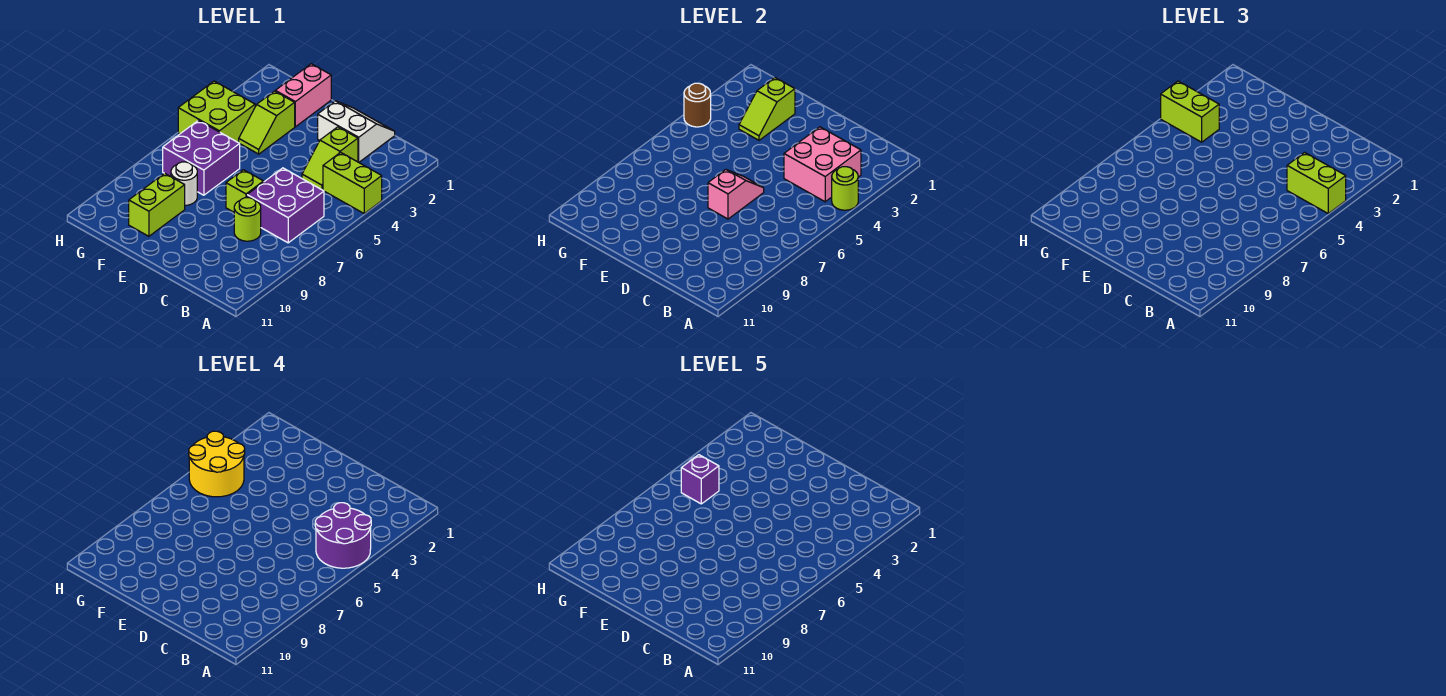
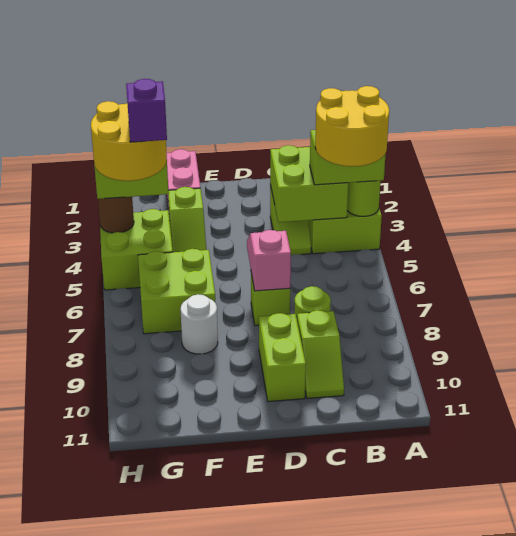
purple round brick A4:B5 level 4 -> yellow round brick A4:B5 level 4
pink brick B3:C4 level 2 -> lime brick B3:C4 level 2
purple brick B6:C7 level 1 -> none
white slope C1:D2 level 1 top 2 -> none
lime slope F2:F3 level 2 top 2 -> lime slope C9:C10 level 1 top 9
purple brick F6:G7 level 1 -> lime brick F6:G7 level 1
lime brick F9:F10 level 1 -> lime brick D9:D10 level 1

